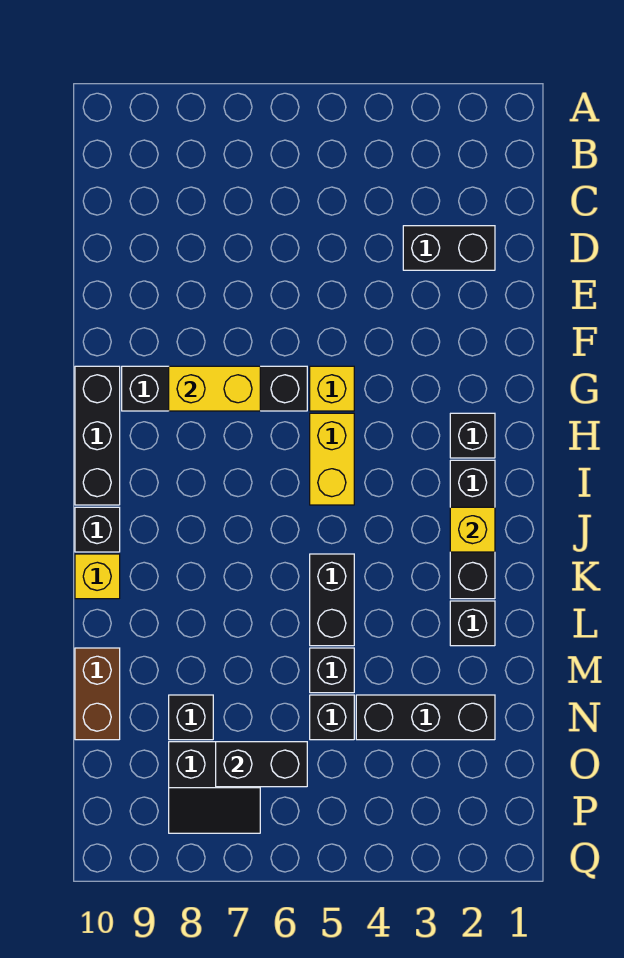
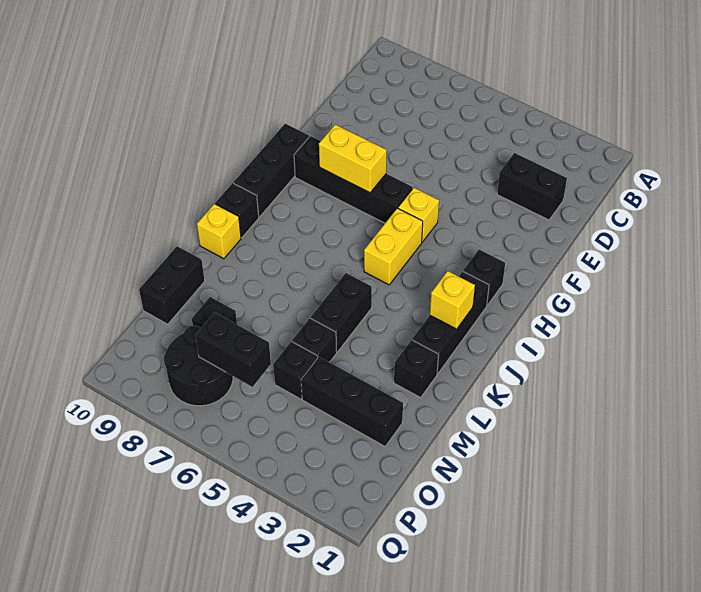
brown brick M10:N10 level 1 -> black brick M10:N10 level 1
black slope O7:P8 level 1 top O -> black round brick O7:P8 level 1

